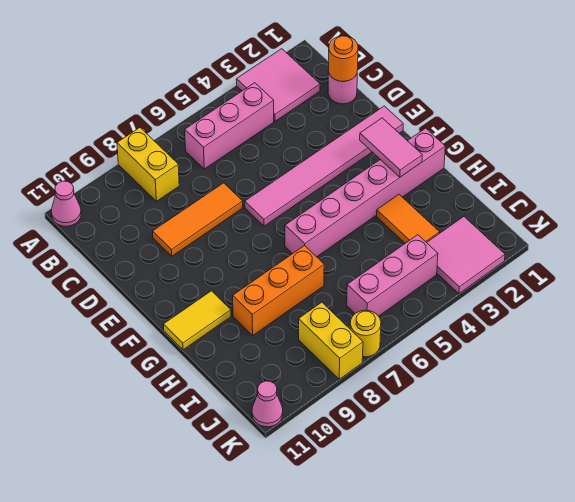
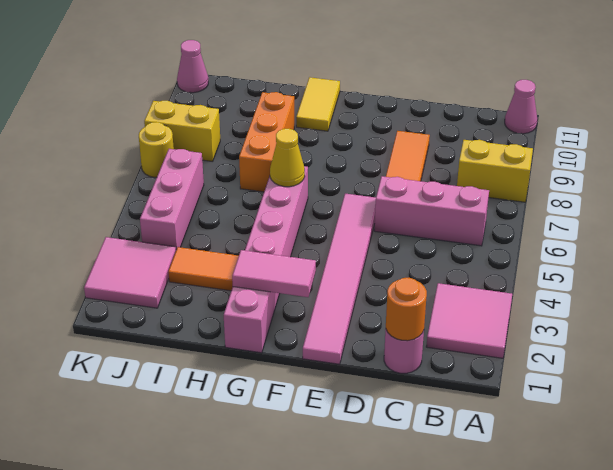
pink brick B4:B6 level 1 -> pink brick B6:D6 level 1
none -> yellow cone G6 level 2

